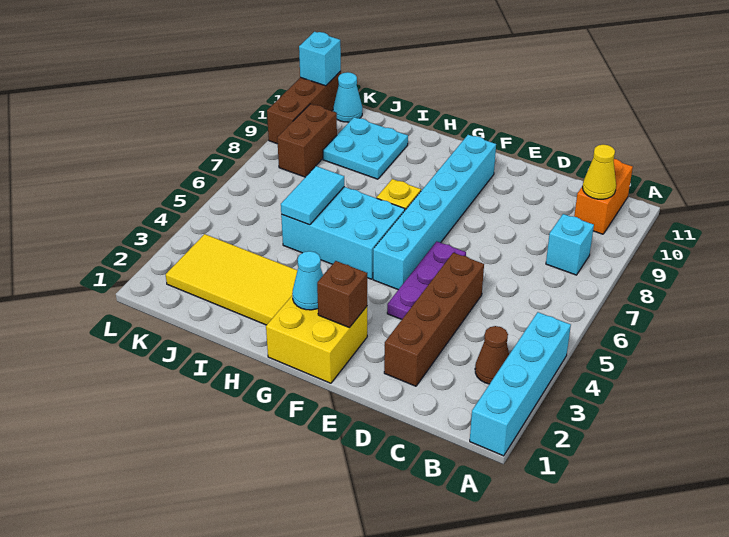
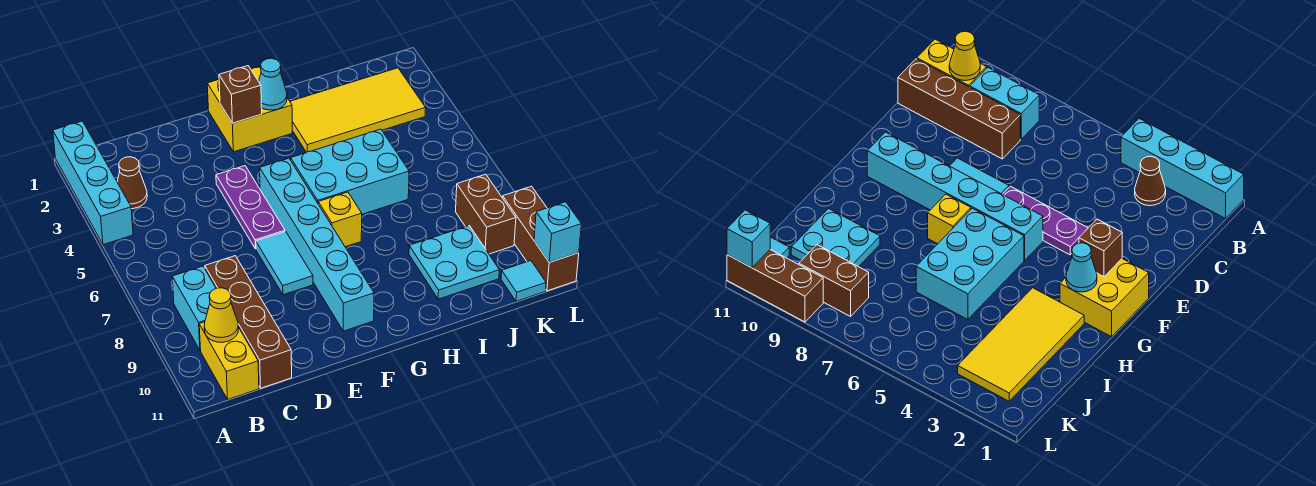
cyan brick B8 level 1 -> cyan brick B8:B9 level 1
orange brick B10:B11 level 1 -> yellow brick B10:B11 level 1
brown brick D2:D5 level 1 -> brown brick C8:C11 level 1
cyan tile I5:I6 level 2 -> cyan tile E7:E8 level 1
cyan cone K11 level 1 -> cyan tile K11 level 1

